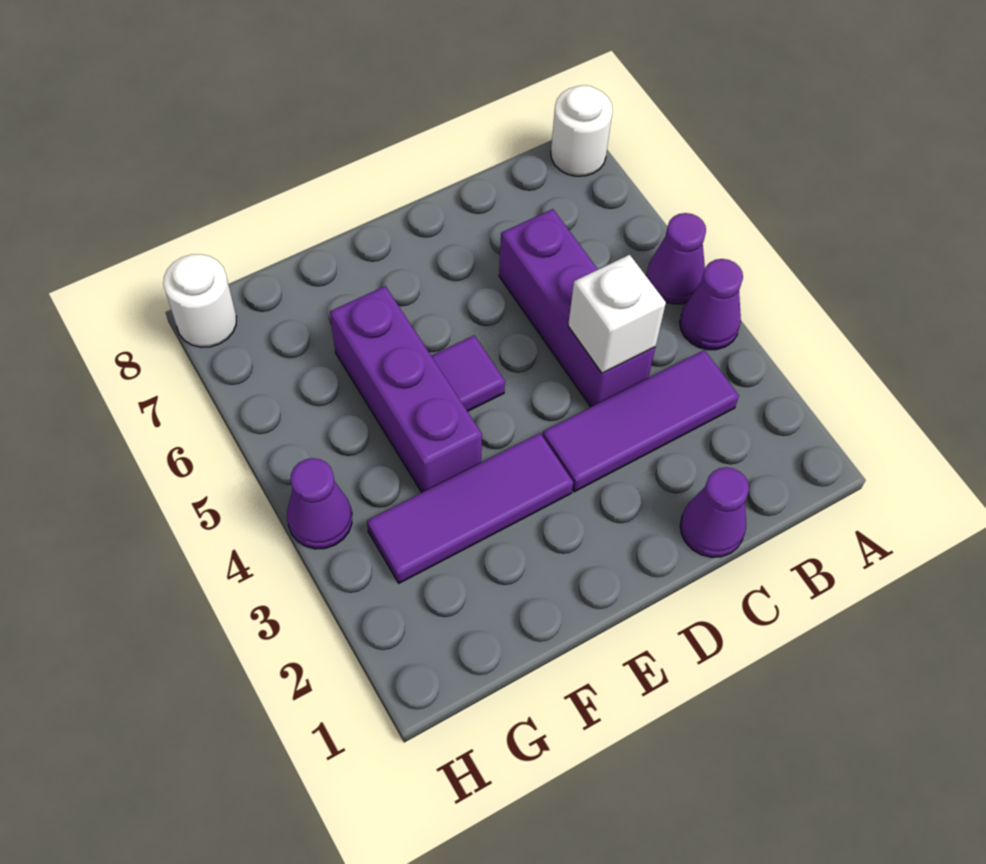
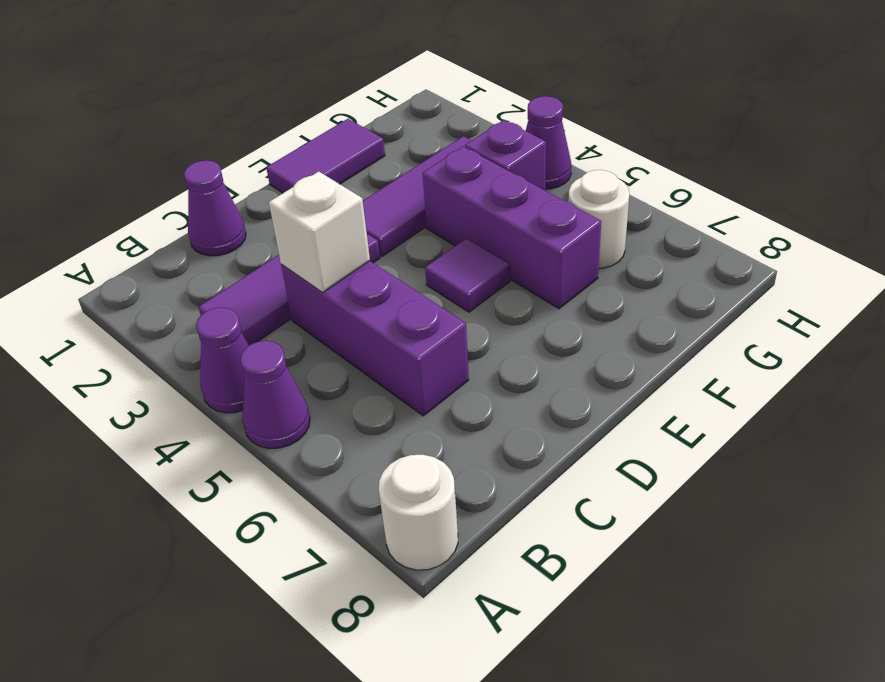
none -> purple tile E1:F1 level 1
none -> purple brick G4 level 1
white round brick H8 level 1 -> white round brick G6 level 1

